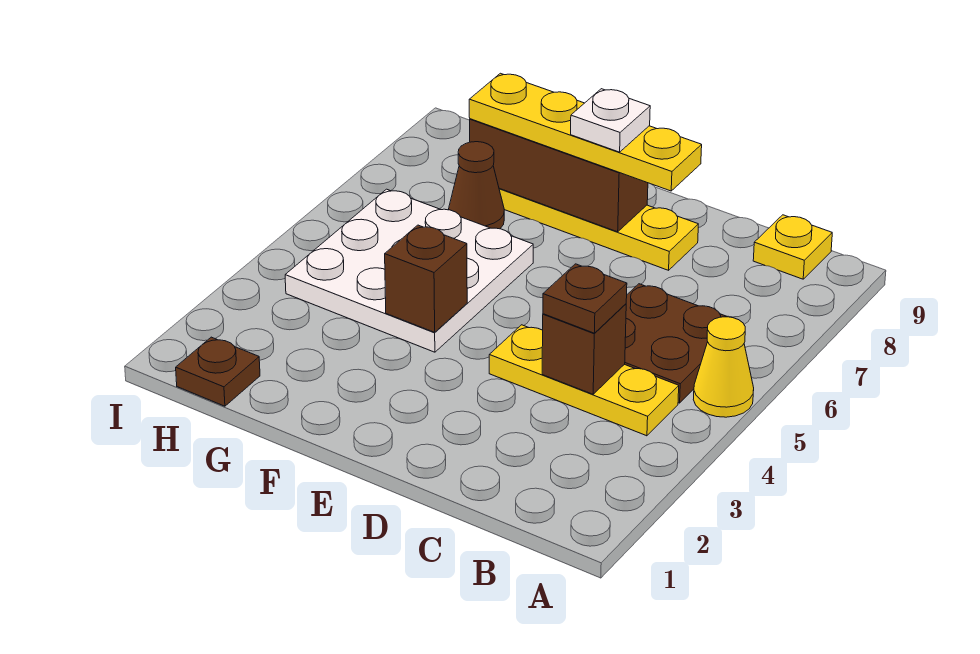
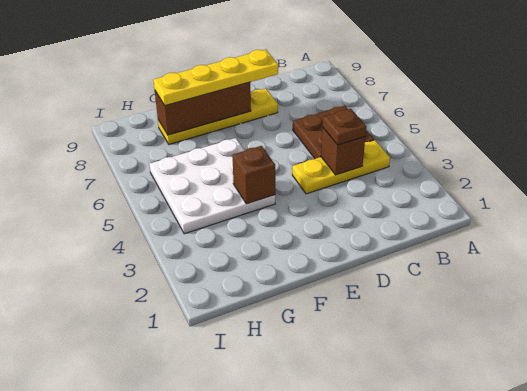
yellow cone A5 level 1 -> none
yellow plate B9 level 1 -> none
white plate E8 level 4 -> none
brown cone G7 level 1 -> none
brown plate H1 level 1 -> none

